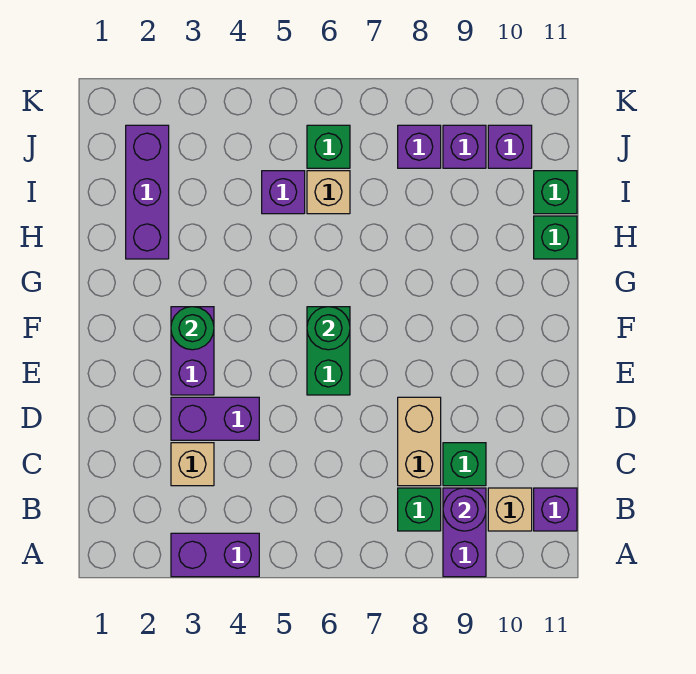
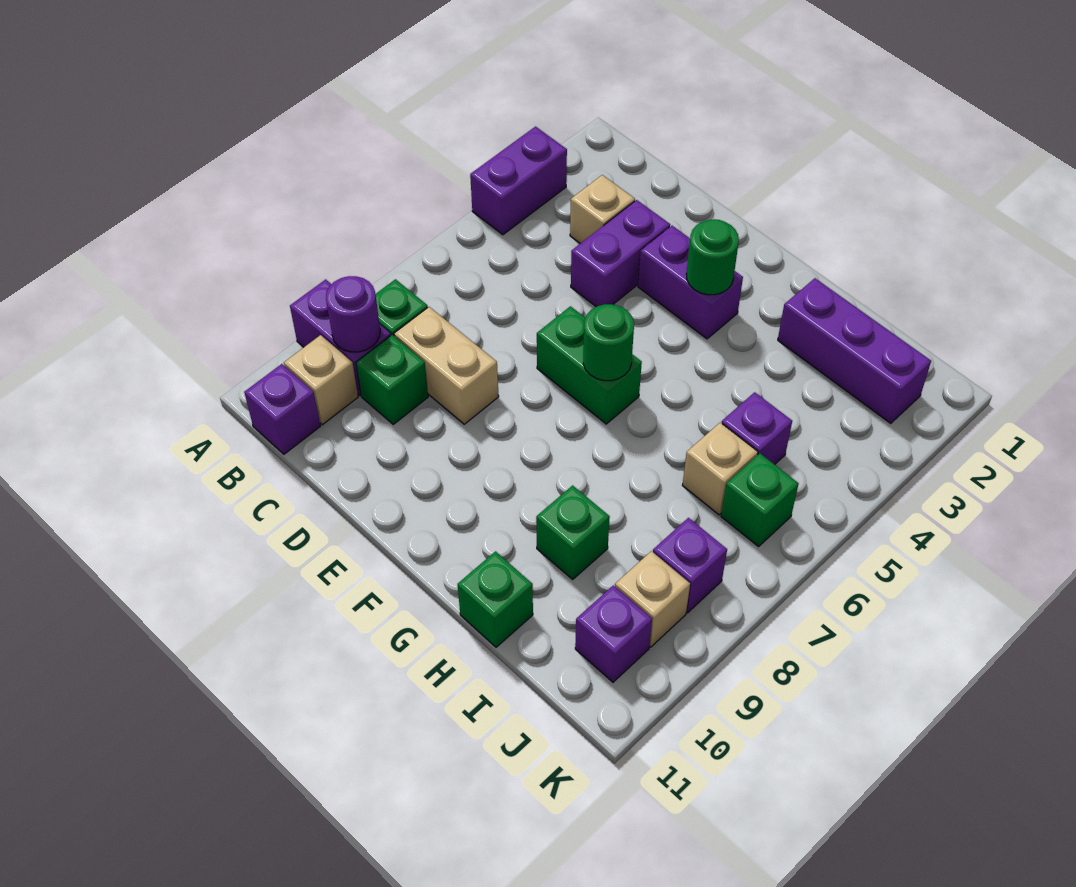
green brick I11 level 1 -> green brick H9 level 1
purple brick J9 level 1 -> tan brick J9 level 1

